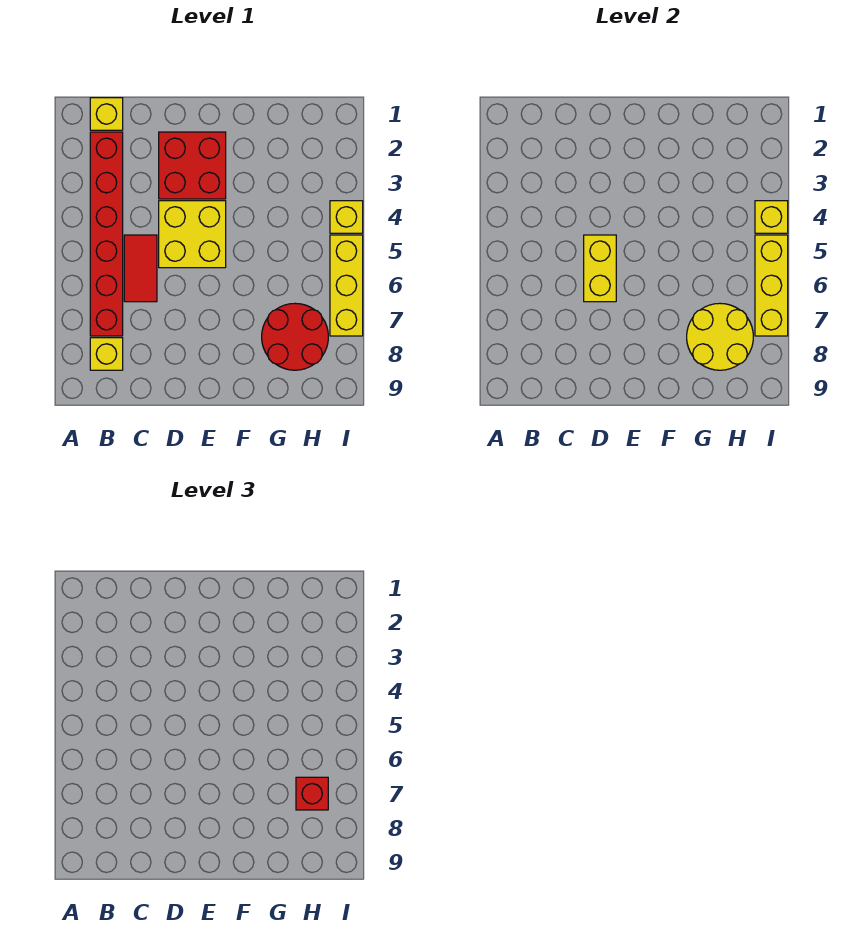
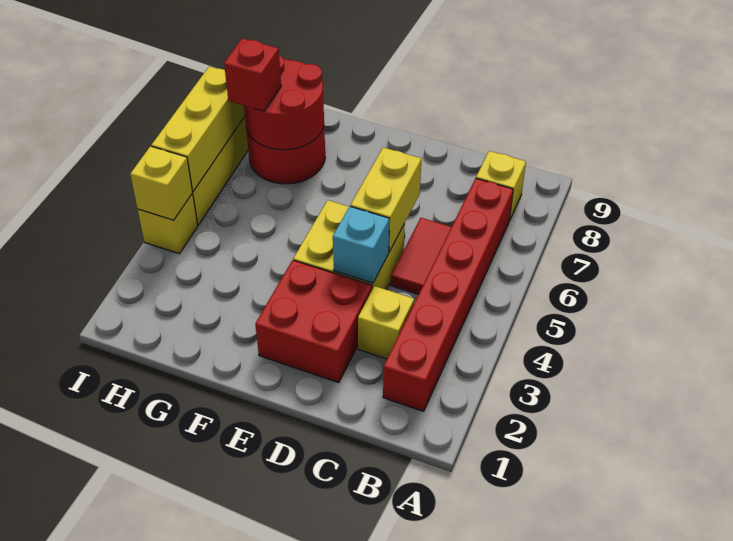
yellow brick B1 level 1 -> yellow brick C3 level 1
none -> cyan brick D4 level 2
yellow round brick G7:H8 level 2 -> red round brick G7:H8 level 2

